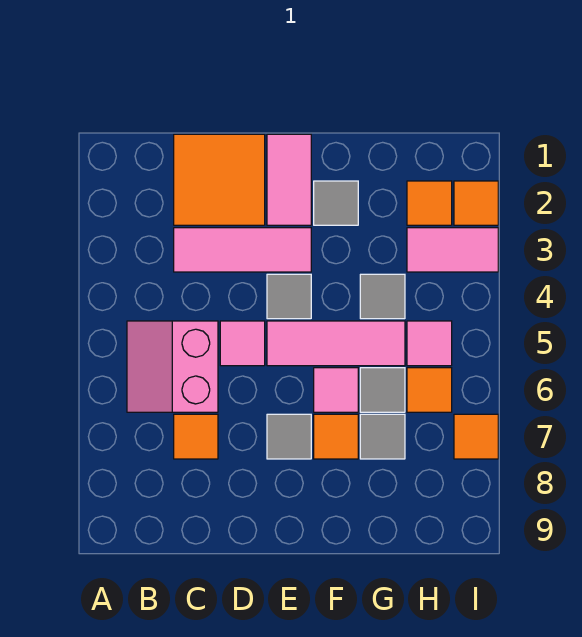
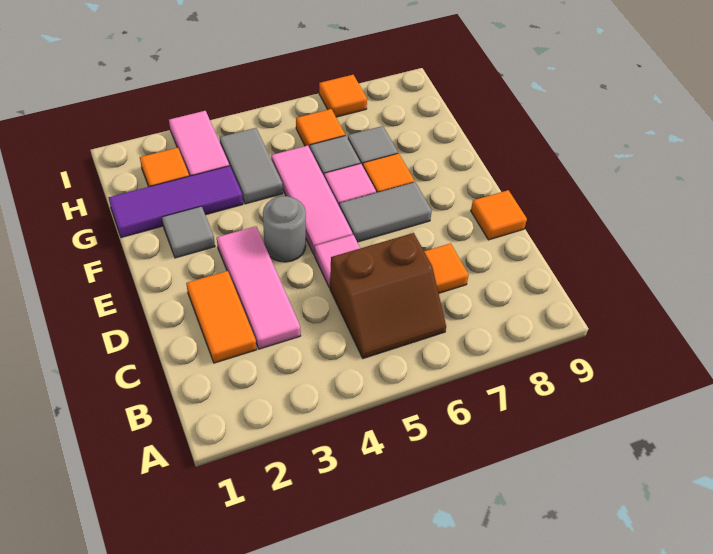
pink slope B5:C6 level 1 top C -> brown slope B5:C6 level 1 top C
orange tile C1:D2 level 1 -> orange tile C2:D2 level 1
pink tile E1:E2 level 1 -> none
grey tile E4 level 1 -> grey round brick E4 level 1
grey tile E7 level 1 -> grey tile E6:E7 level 1
none -> purple tile G1:G3 level 1
grey tile G4 level 1 -> grey tile G4:H4 level 1
pink tile H5 level 1 -> none
orange tile I2 level 1 -> orange tile D9 level 1

